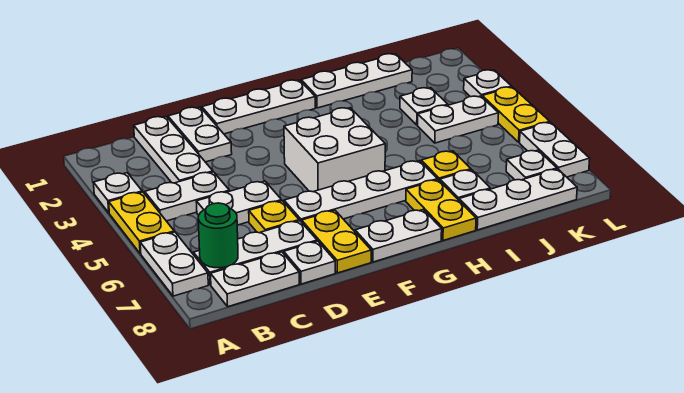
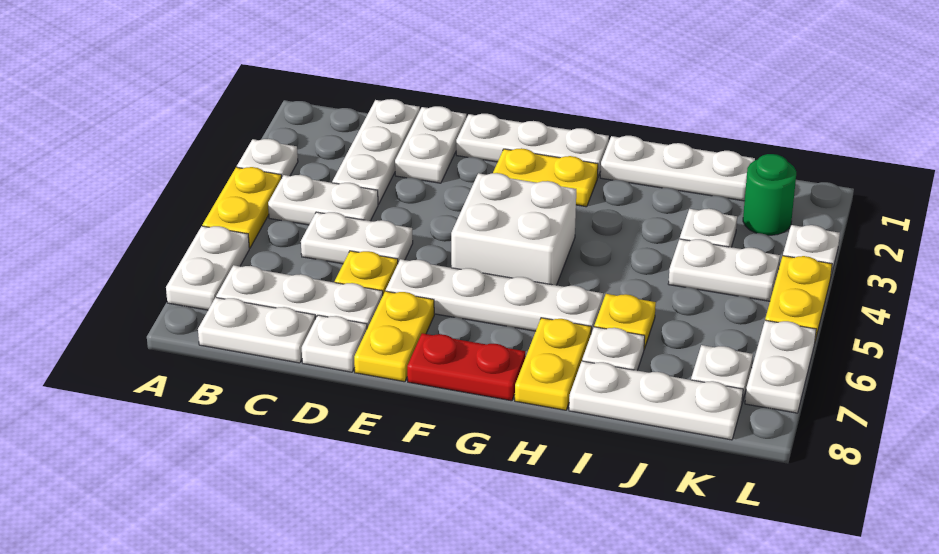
green round brick B7 level 2 -> green round brick K2 level 1
none -> yellow plate F2:G2 level 1
white plate F8:G8 level 1 -> red plate F8:G8 level 1

